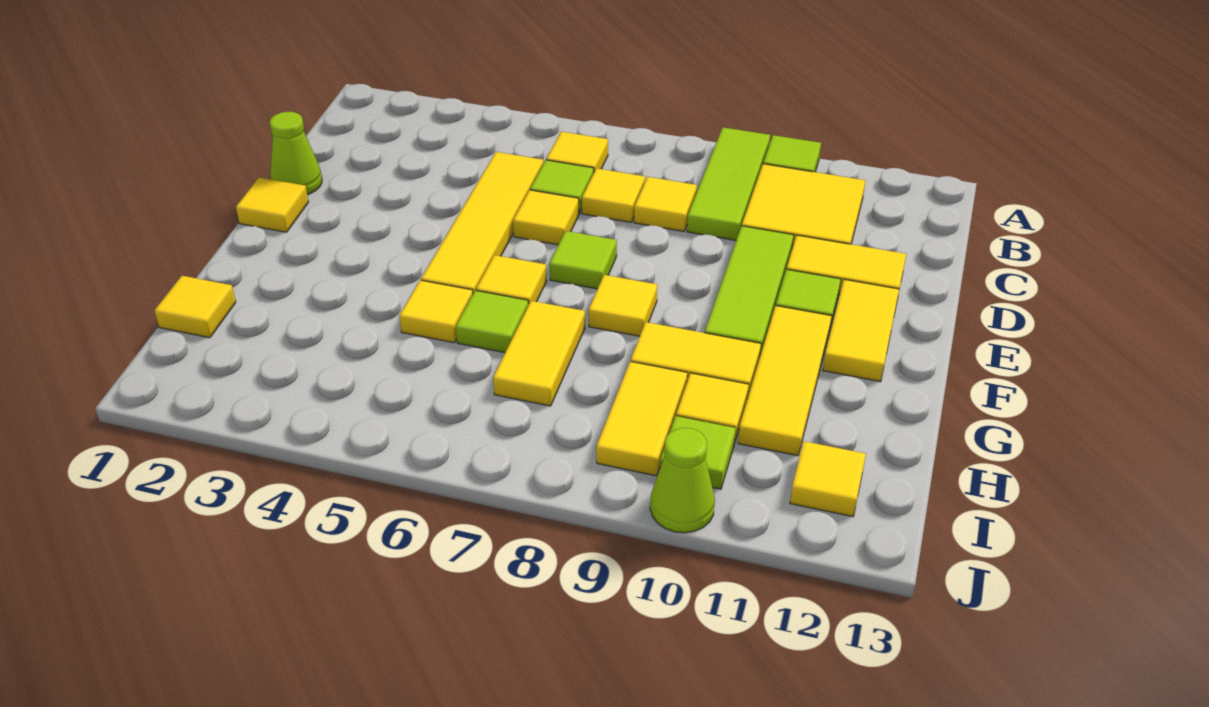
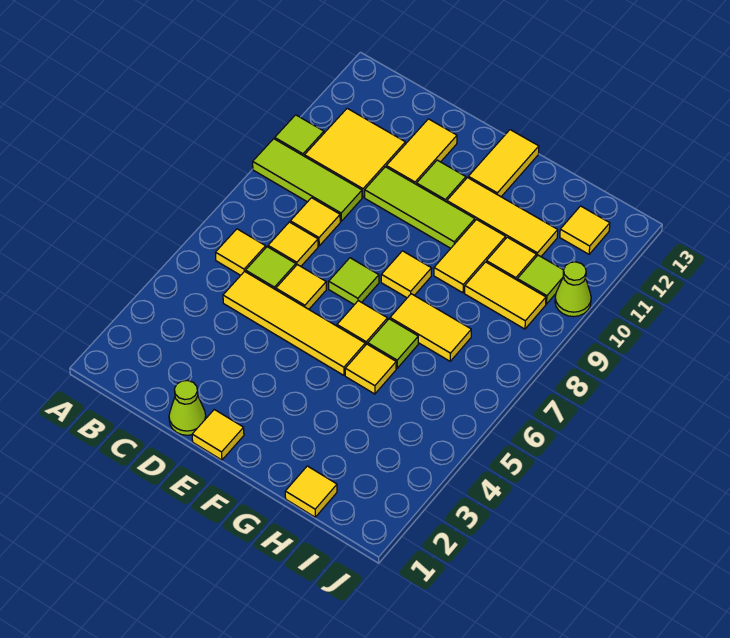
yellow tile E12:F12 level 1 -> yellow tile F12:F13 level 1

